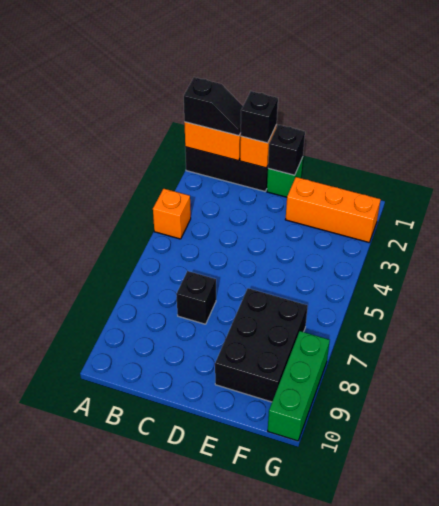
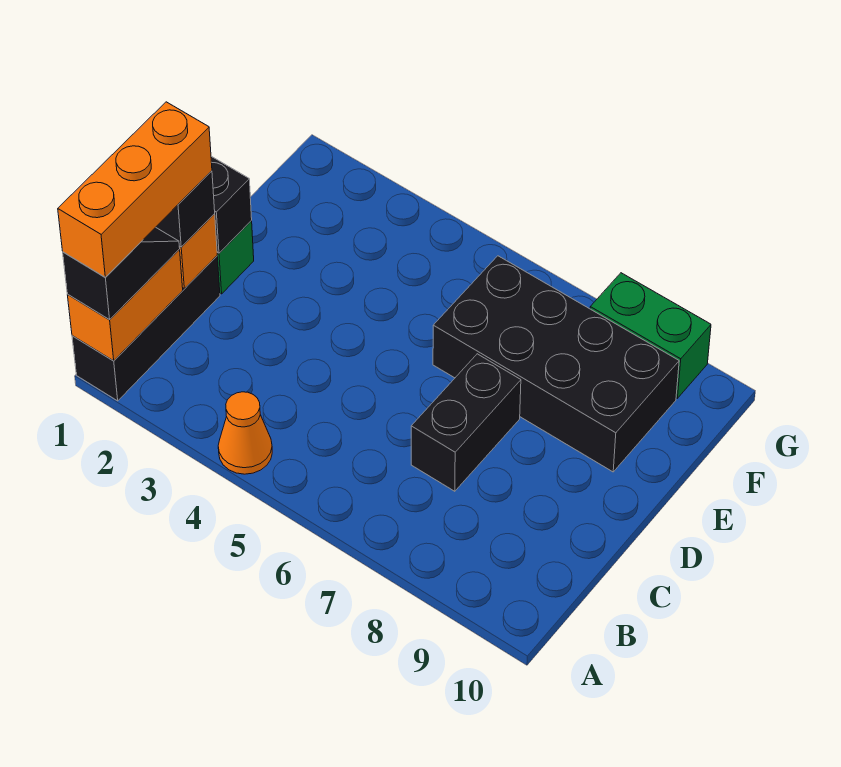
orange brick A4 level 1 -> orange cone A4 level 1
black brick C7 level 1 -> black brick C7:D7 level 1
orange brick E2:G2 level 1 -> orange brick A1:C1 level 4
black brick E7:F9 level 1 -> black brick E6:F9 level 1
green brick G8:G10 level 1 -> green brick G8:G9 level 1

